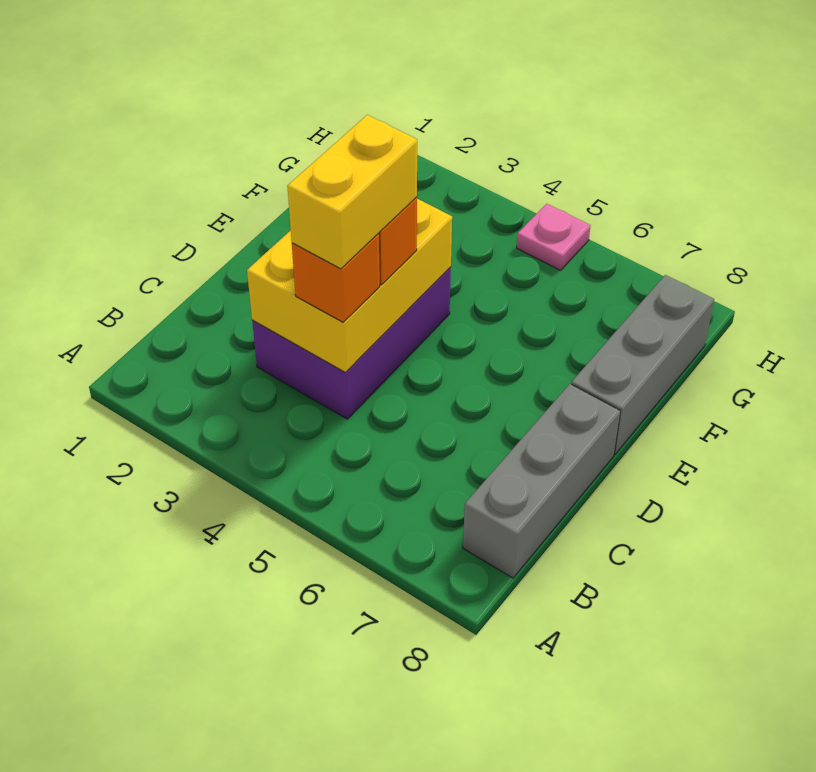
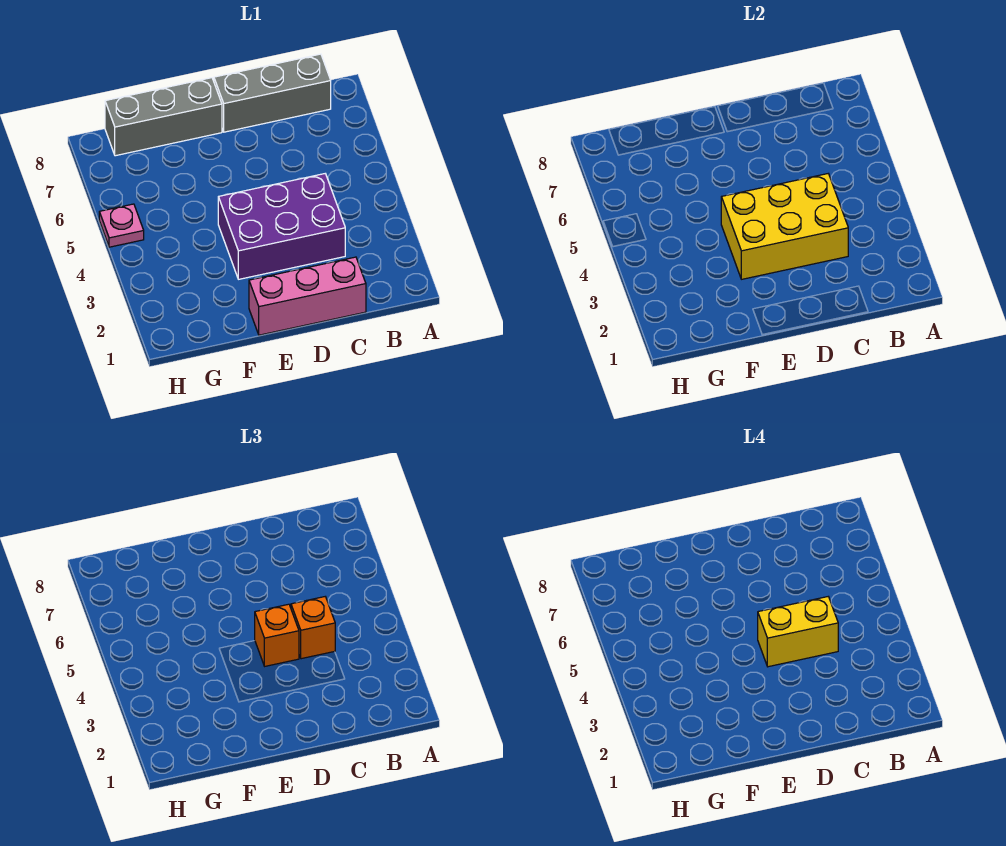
none -> pink brick C1:E1 level 1

